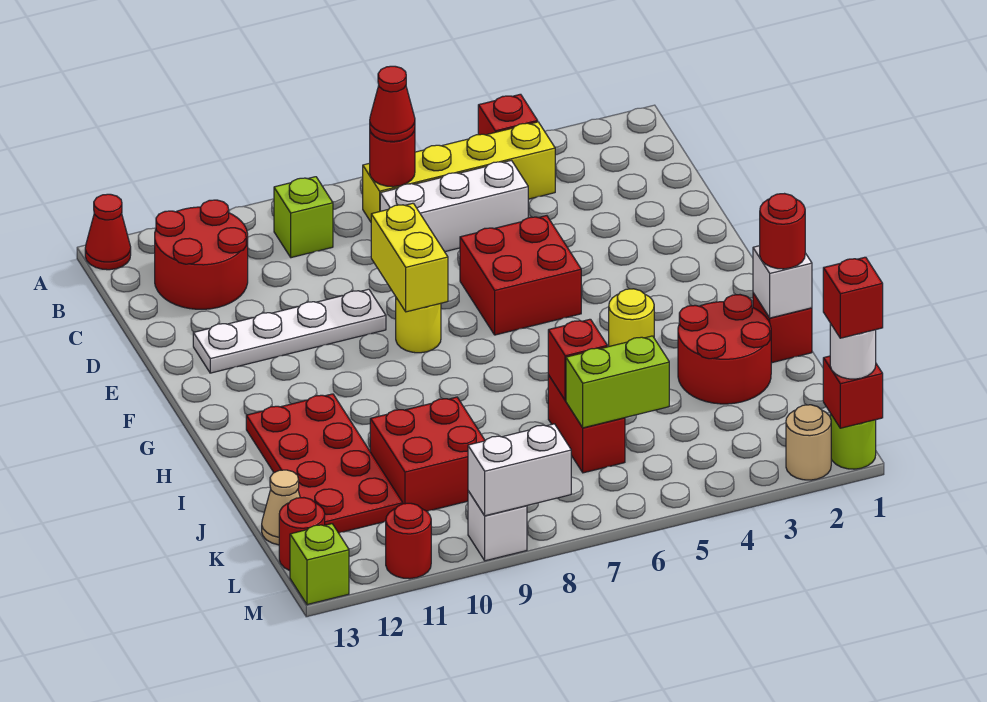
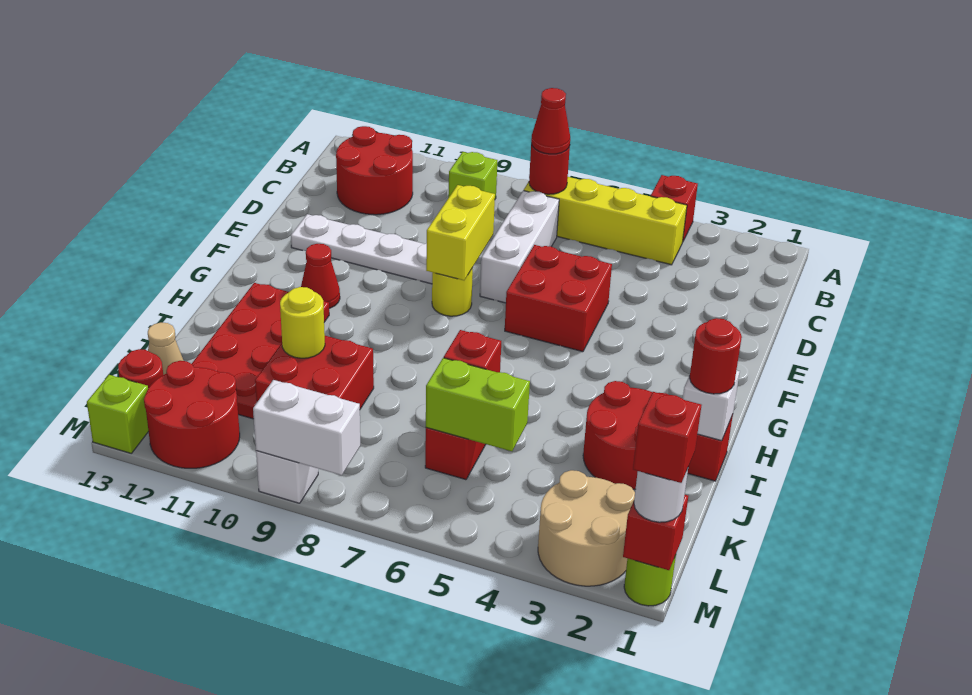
red cone A13 level 1 -> red cone G11 level 1
white brick C5:C7 level 1 -> white brick C7:E7 level 1
yellow round brick H4 level 1 -> yellow round brick J10 level 2
tan round brick M2 level 1 -> tan round brick L2:M3 level 1
red round brick M11 level 1 -> red round brick L11:M12 level 1

